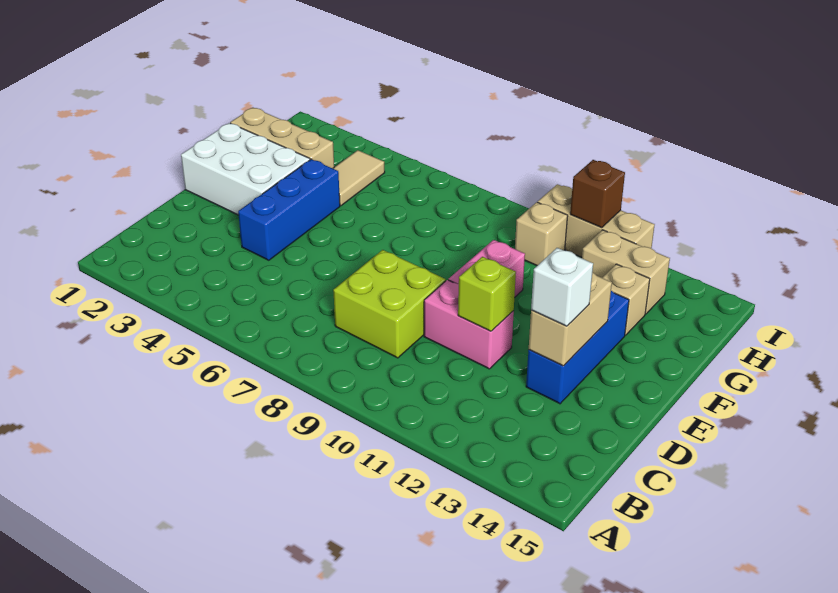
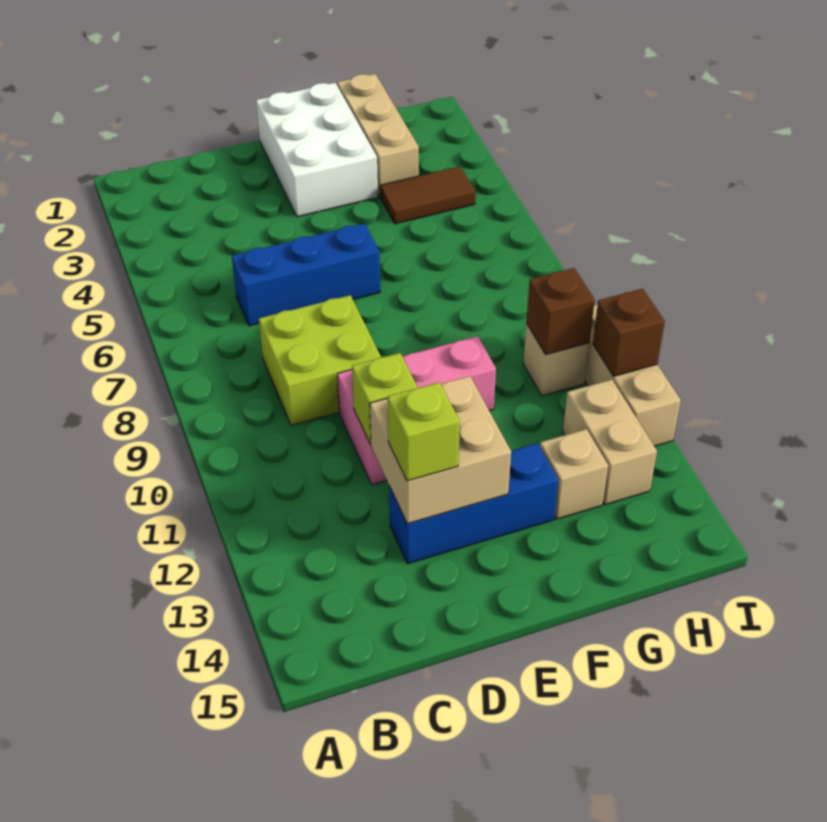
blue brick D4:F4 level 1 -> blue brick C6:E6 level 1
tan brick D13:E13 level 2 -> tan brick D12:E13 level 2
white brick D13 level 3 -> lime brick D13 level 3
tan tile G4:H4 level 1 -> brown tile G4:H4 level 1
none -> brown brick H10 level 2

